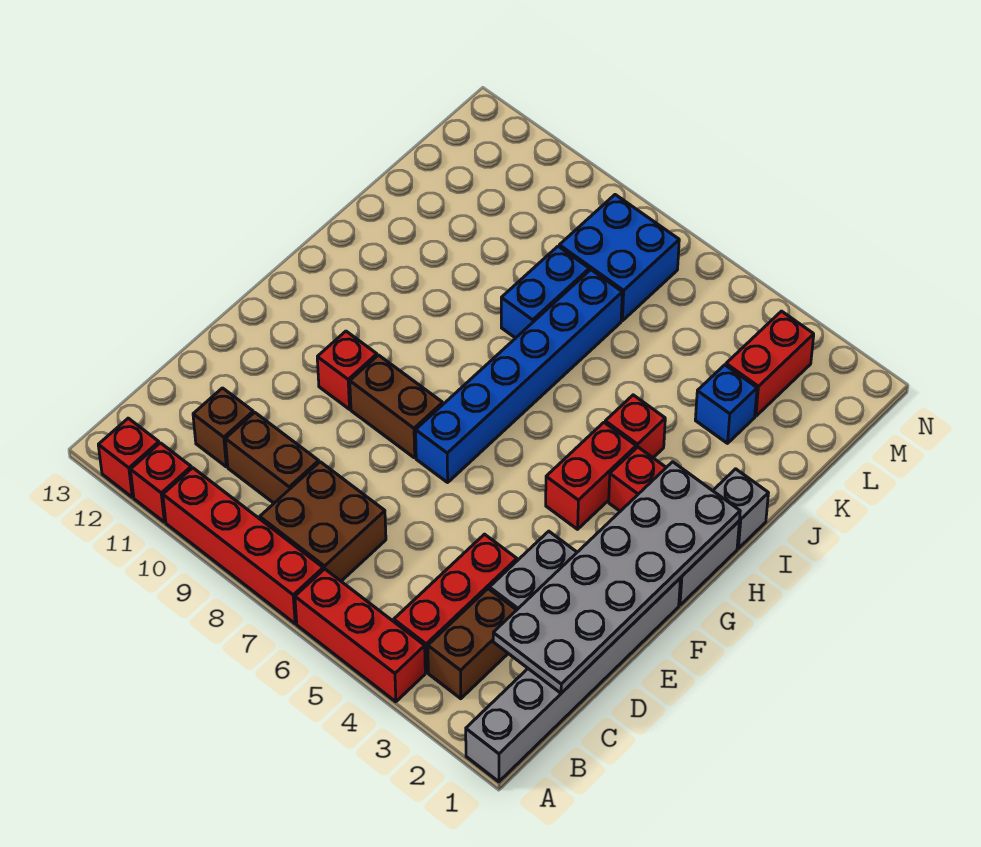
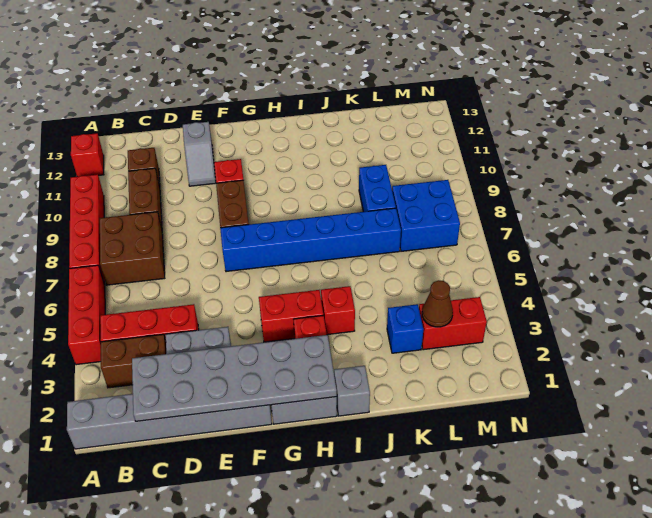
red brick A11 level 1 -> none
none -> grey slope E11:E12 level 1 top 12
blue brick J8:K8 level 1 -> blue brick K8:K9 level 1
none -> brown cone L3 level 2

